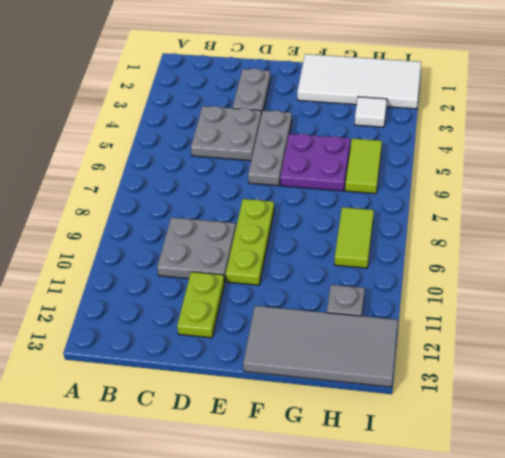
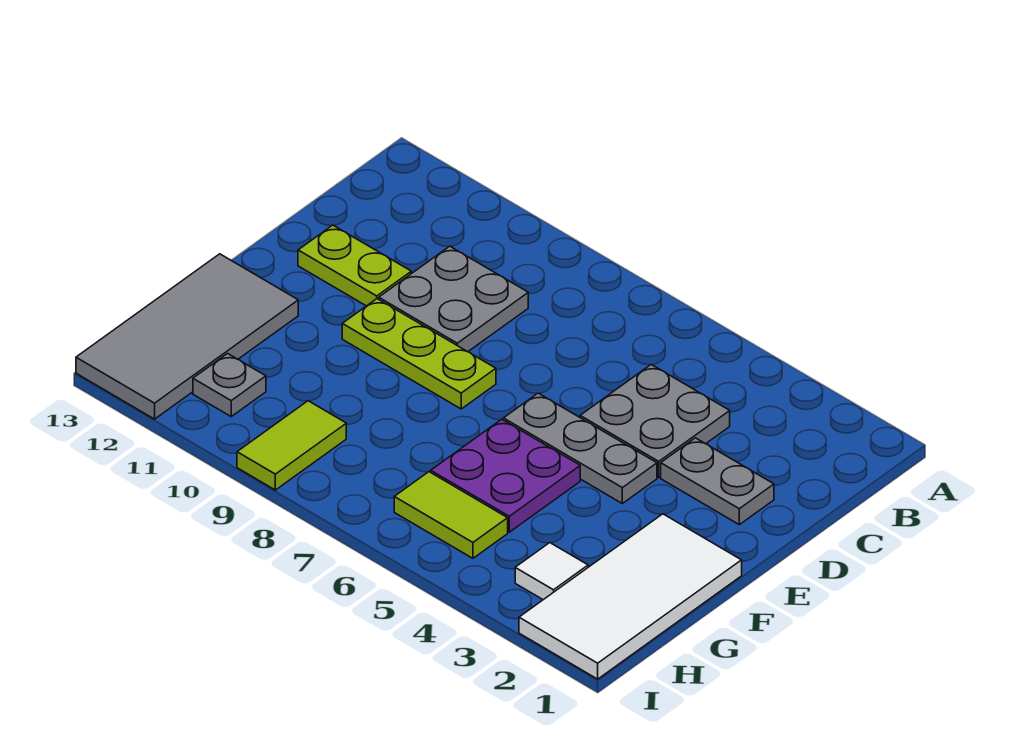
lime tile H8:H9 level 1 -> lime tile H9:I9 level 1

